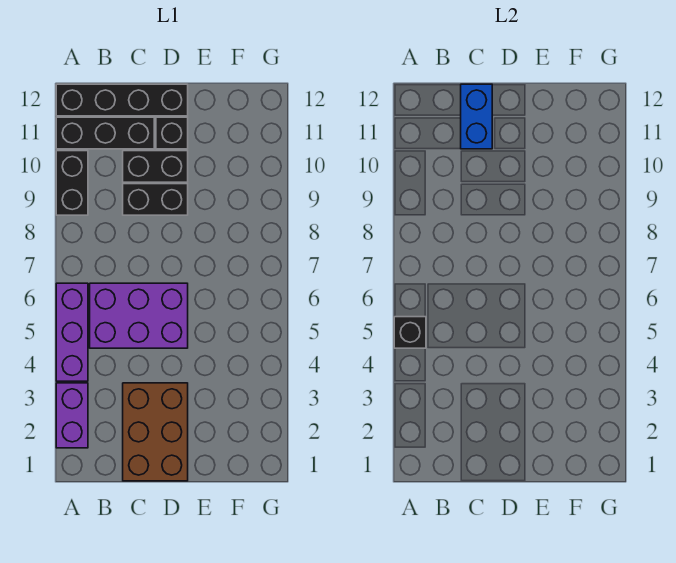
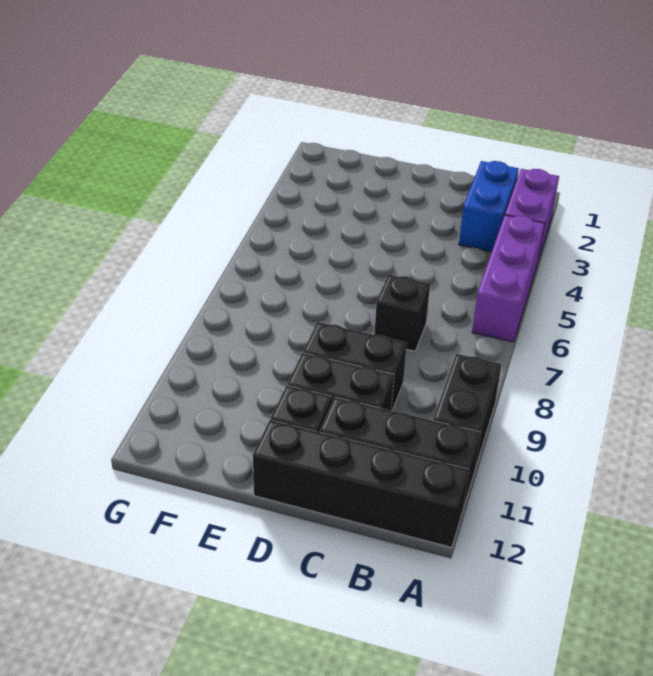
black brick A5 level 2 -> black brick C7 level 1
purple brick B5:D6 level 1 -> none
brown brick C1:D3 level 1 -> none
blue brick C11:C12 level 2 -> blue brick B2:B3 level 1

